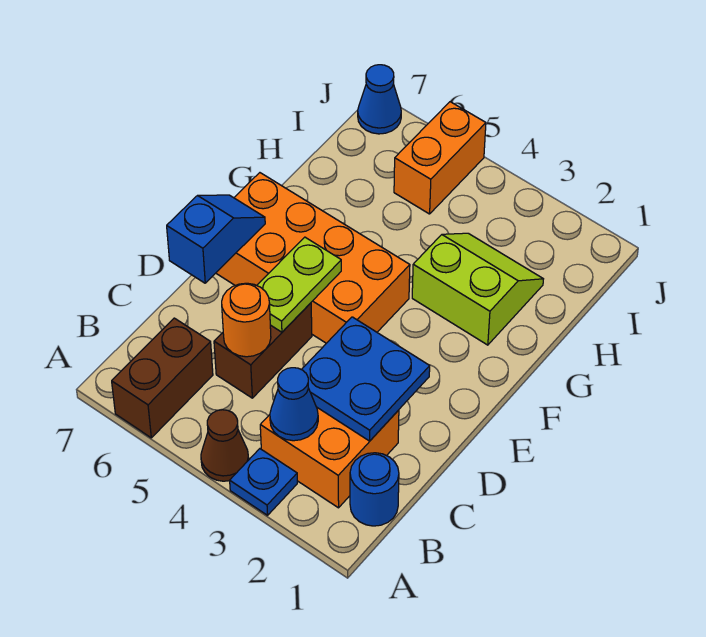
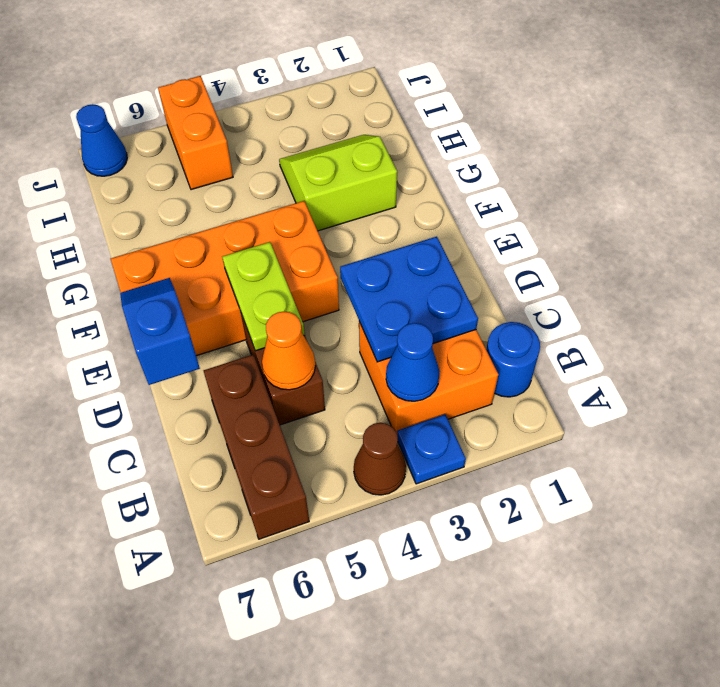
brown brick A6:B6 level 1 -> brown brick A6:C6 level 1
orange round brick C5 level 2 -> orange cone C5 level 2

